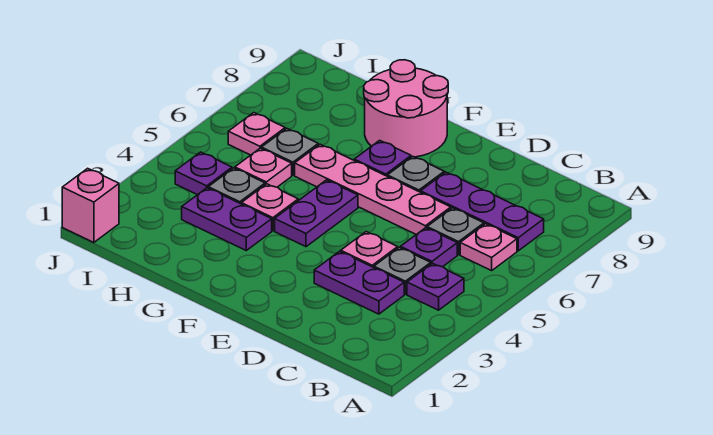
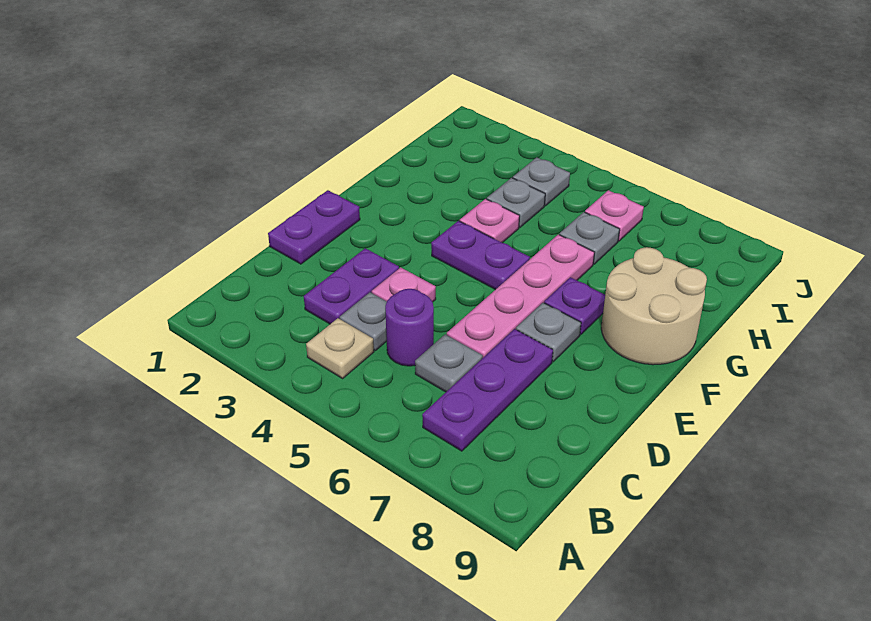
purple plate B4 level 1 -> tan plate B4 level 1
pink plate B6 level 1 -> none
purple plate C5 level 1 -> purple round brick C5 level 1
pink round brick F8:G9 level 1 -> tan round brick F8:G9 level 1
purple plate G3:H3 level 1 -> purple plate D1:E1 level 1
pink plate H5 level 1 -> none
purple plate I4 level 1 -> grey plate I4 level 1
pink brick J1 level 1 -> none

